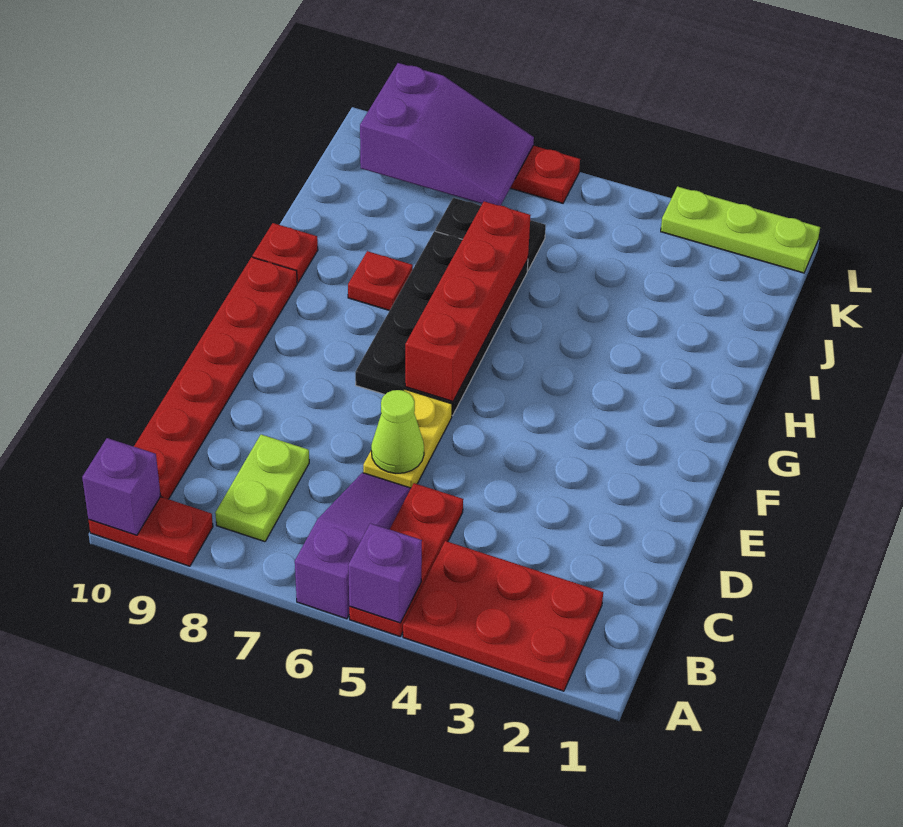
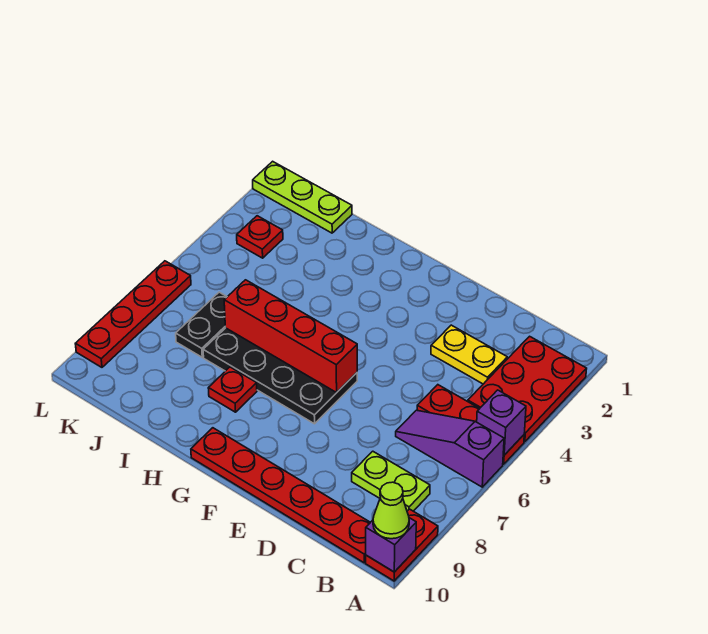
yellow plate D6:E6 level 1 -> yellow plate C3:D3 level 1
lime cone D6 level 2 -> lime cone A10 level 3
red plate H10 level 1 -> red plate K3 level 1
purple slope K7:L9 level 2 top 9 -> none
lime plate L1:L3 level 1 -> lime plate J1:L1 level 1

